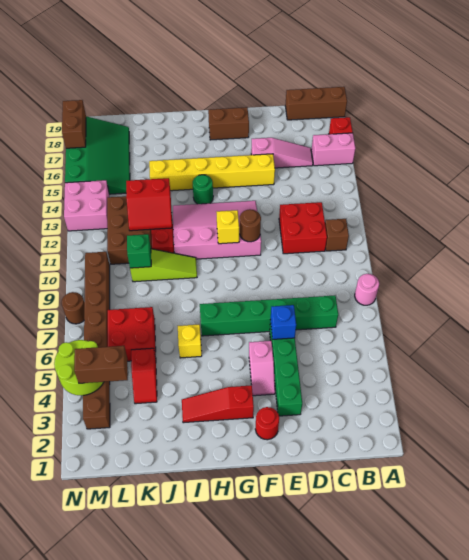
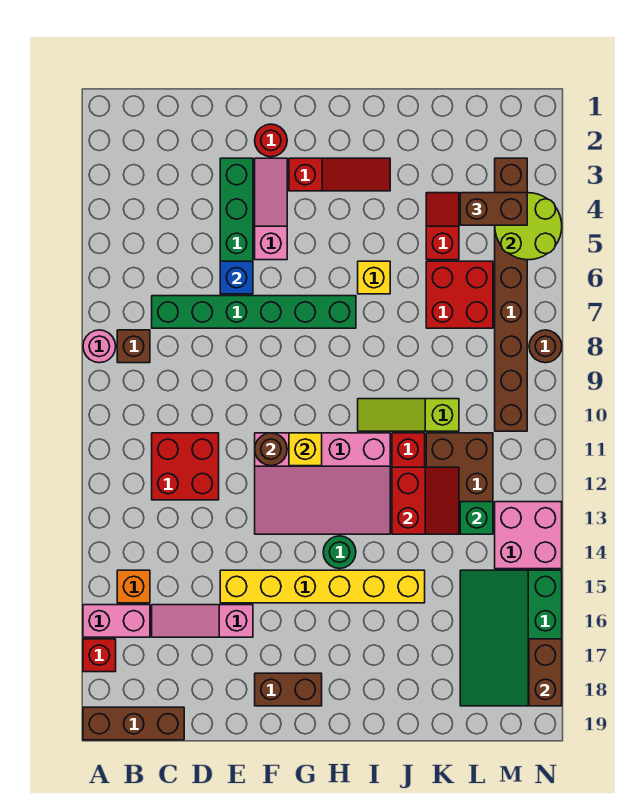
brown brick B11 level 1 -> brown brick B8 level 1
none -> orange brick B15 level 1
pink slope F4:F5 level 1 top 5 -> pink slope F3:F5 level 1 top 5
red slope J12:K13 level 2 top 13 -> red slope J12:K13 level 2 top J
green brick K10 level 2 -> green brick L13 level 2

